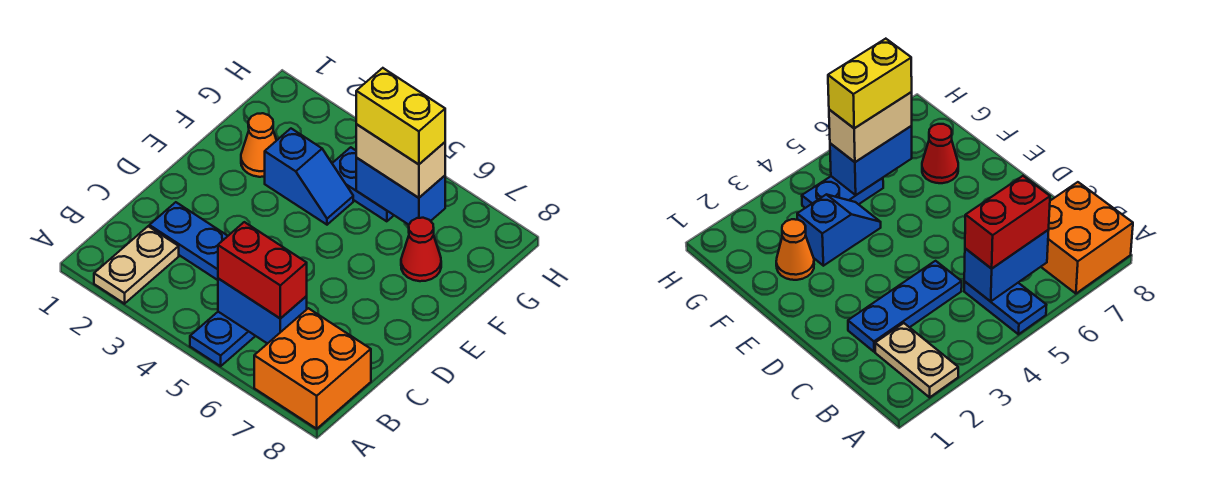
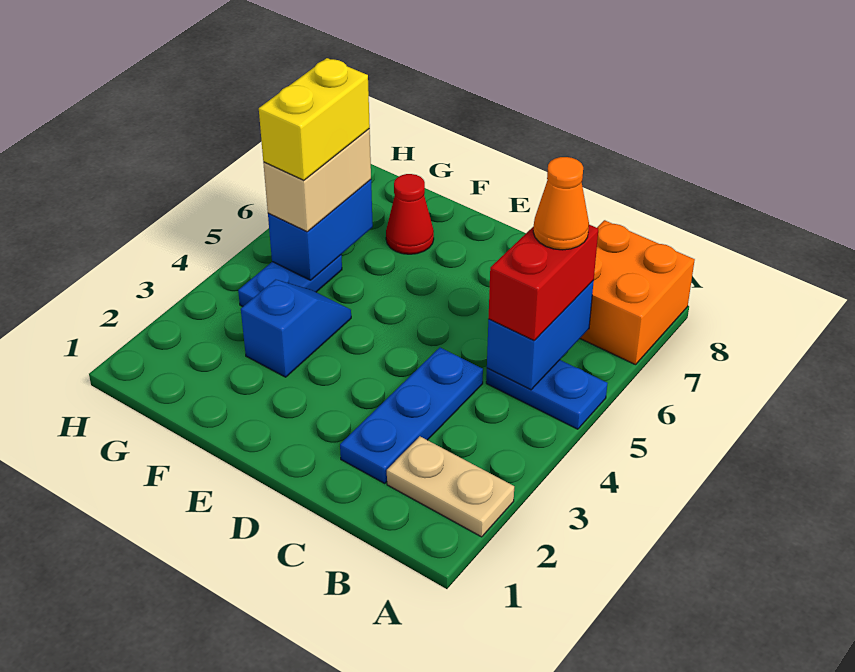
orange cone F2 level 1 -> orange cone B6 level 4

